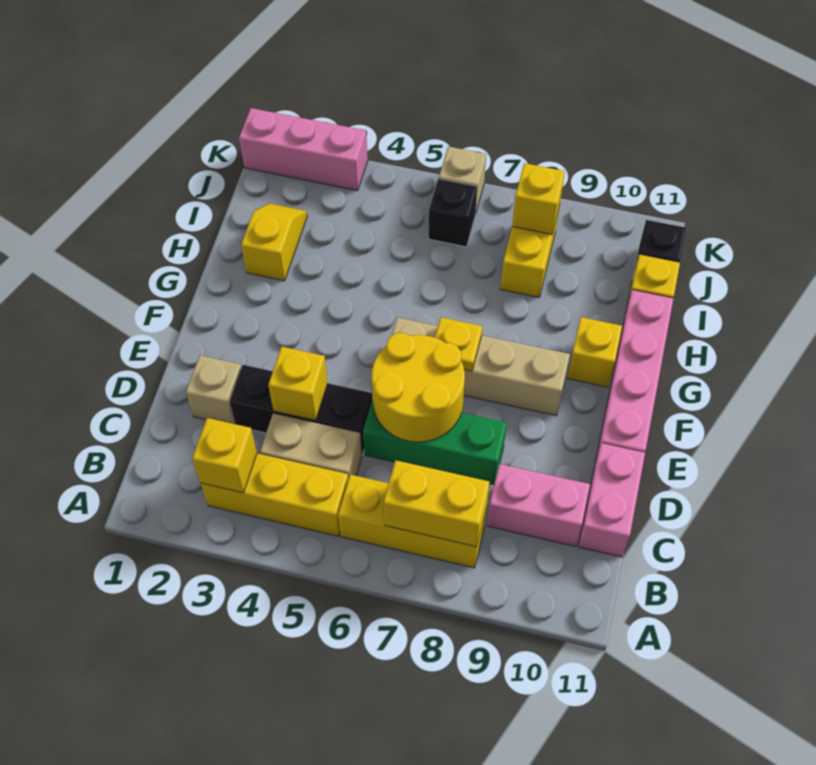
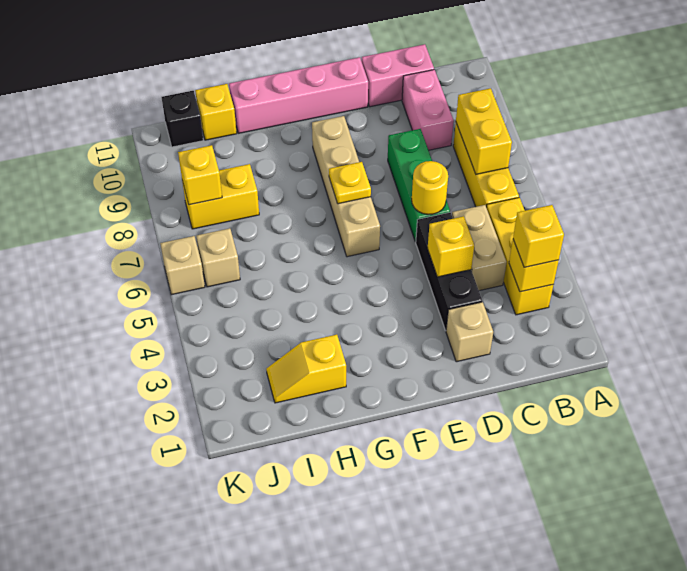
yellow round brick D6:E7 level 2 -> yellow round brick D6 level 2
yellow brick G10 level 1 -> yellow brick B3 level 3
black brick J6 level 1 -> tan brick J6 level 1
pink brick K1:K3 level 1 -> none

